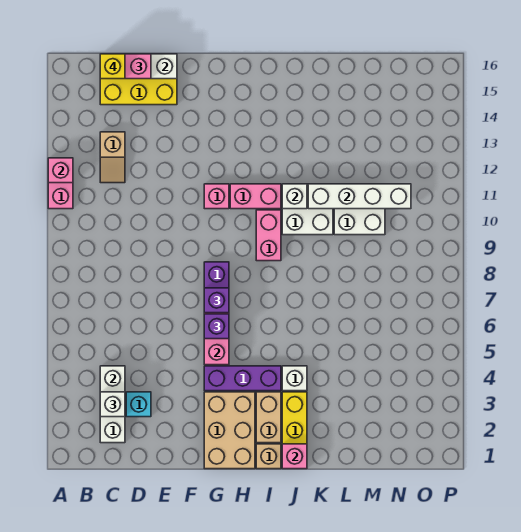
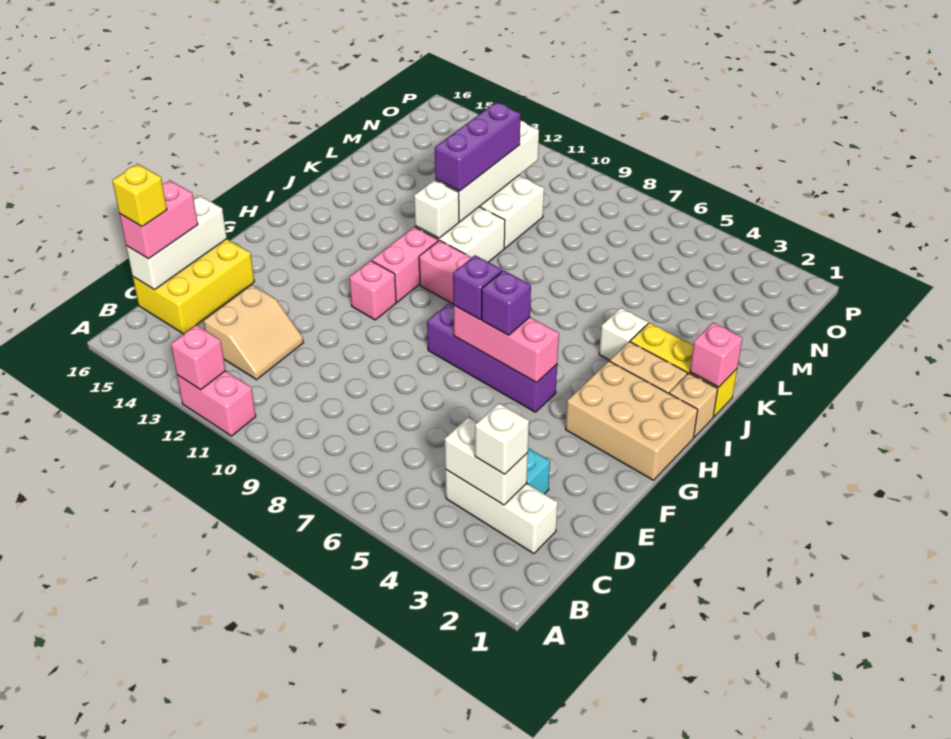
tan slope C12:C13 level 1 top 13 -> tan slope C12:D13 level 1 top 13
purple brick G4:I4 level 1 -> purple brick K11:M11 level 3

